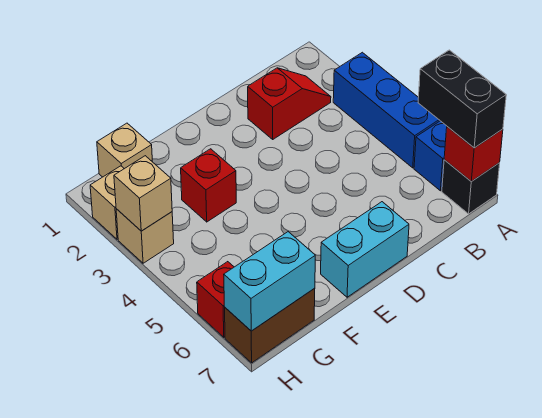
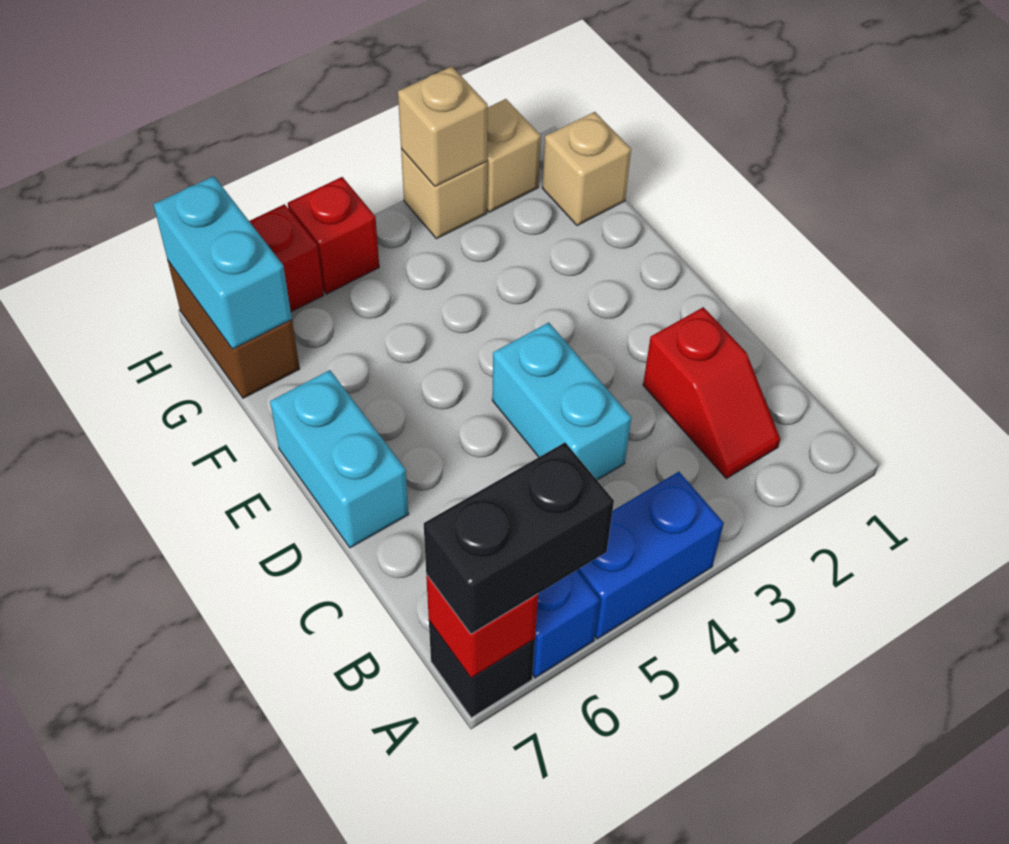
blue brick A3:A5 level 1 -> blue brick A4:A5 level 1
none -> cyan brick C4:D4 level 1
red brick F3 level 1 -> red brick H5 level 1

